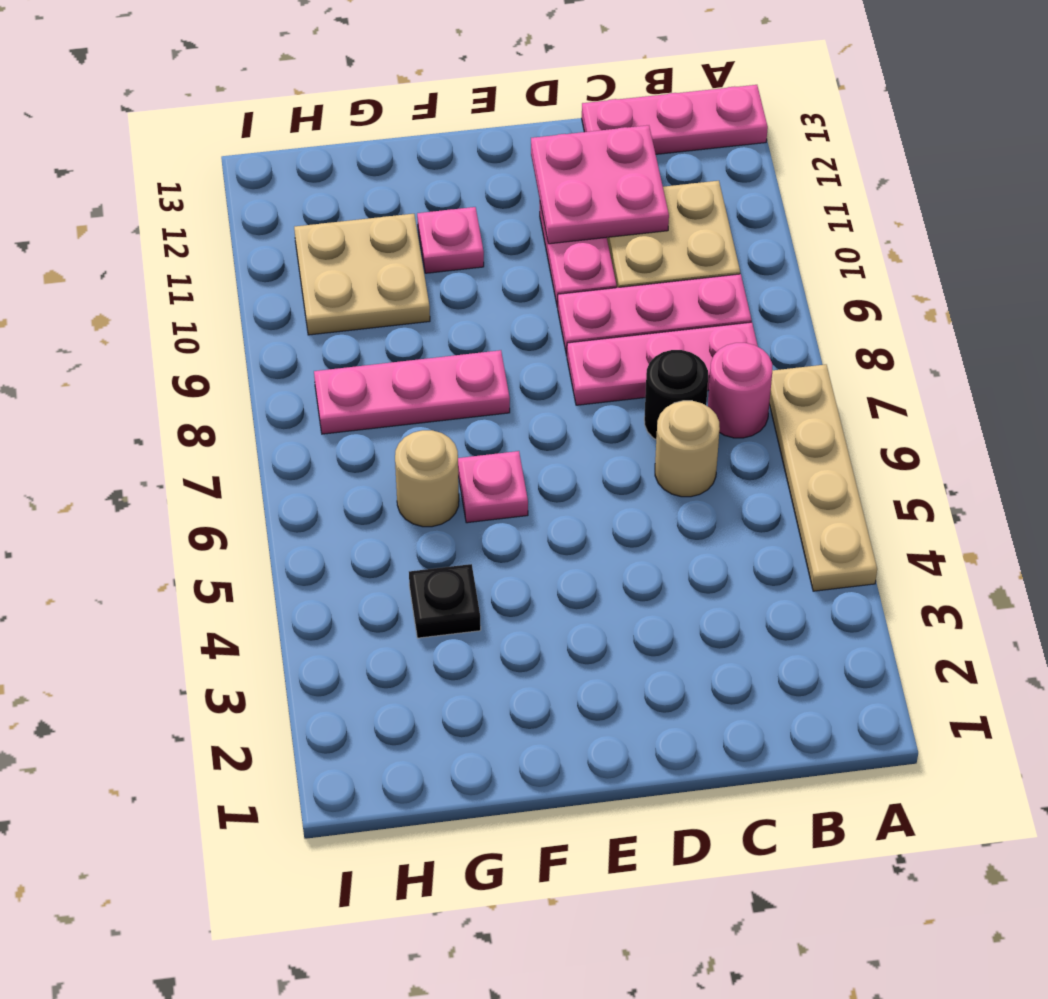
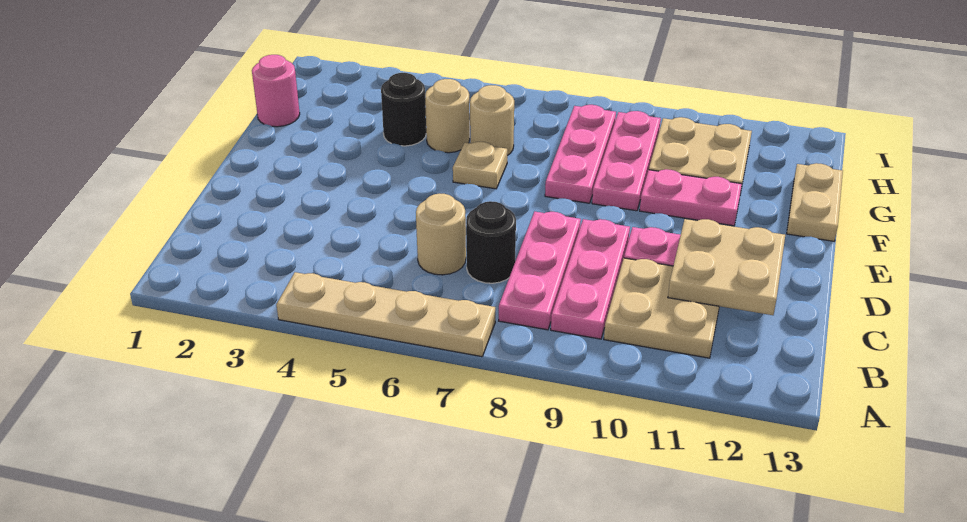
pink plate A13:C13 level 1 -> pink plate F9:H9 level 1
pink round brick B7 level 1 -> pink round brick G1 level 1
pink plate C11:D12 level 2 -> tan plate C11:D12 level 2
pink plate F6 level 1 -> tan plate F6 level 1
pink plate F11 level 1 -> pink plate F10:F11 level 1
none -> tan plate F13:G13 level 1
black plate G4 level 1 -> black round brick G4 level 1
none -> tan round brick G5 level 1

